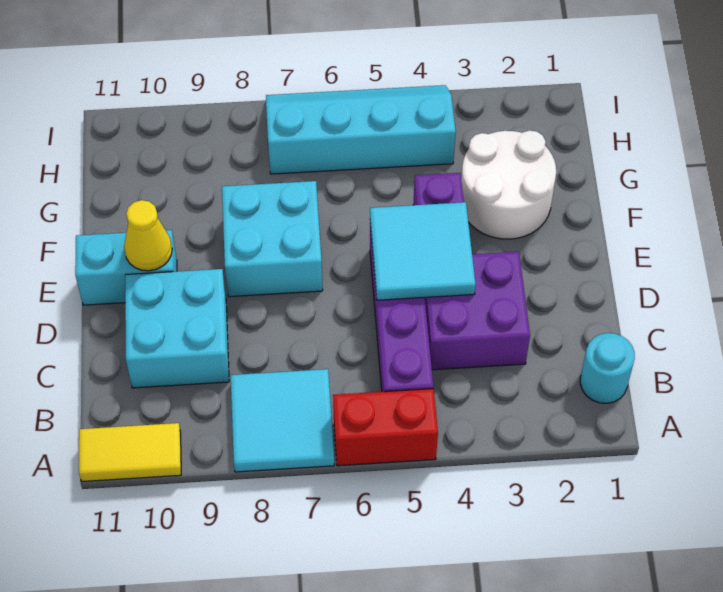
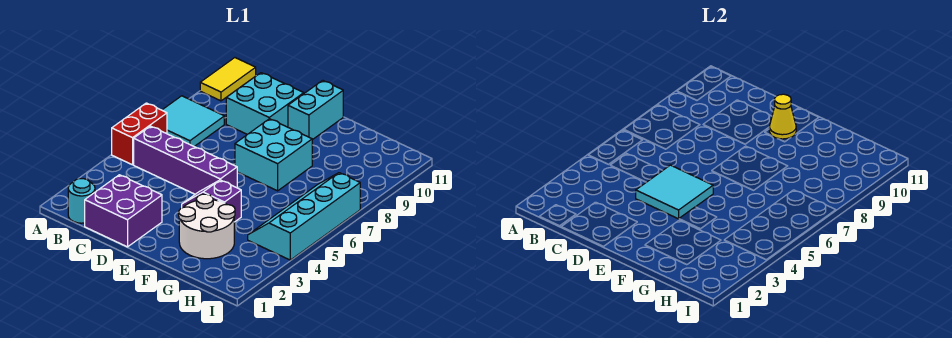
purple brick C3:D4 level 1 -> purple brick C1:D2 level 1
cyan slope H4:I7 level 1 top H -> cyan slope H4:I7 level 1 top I

